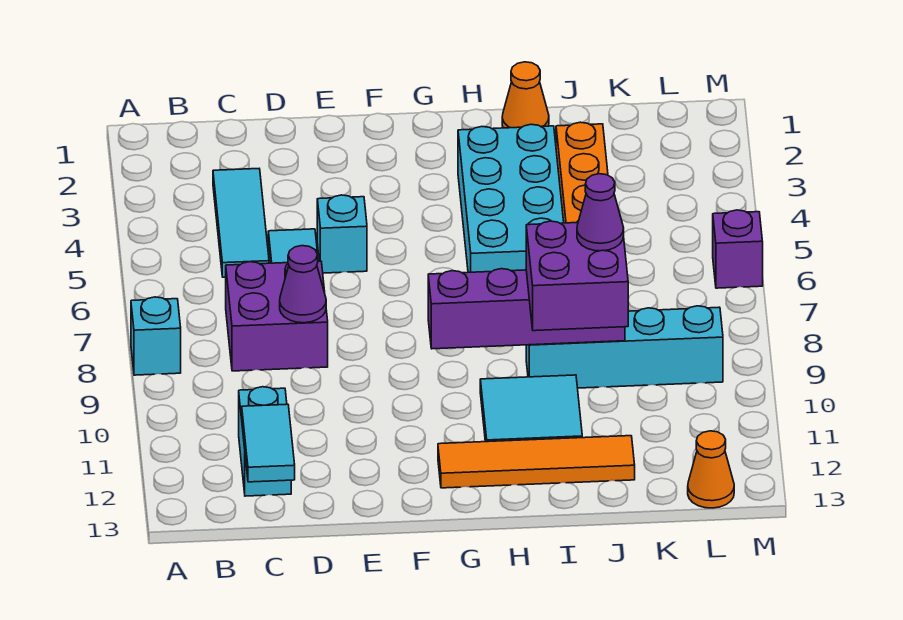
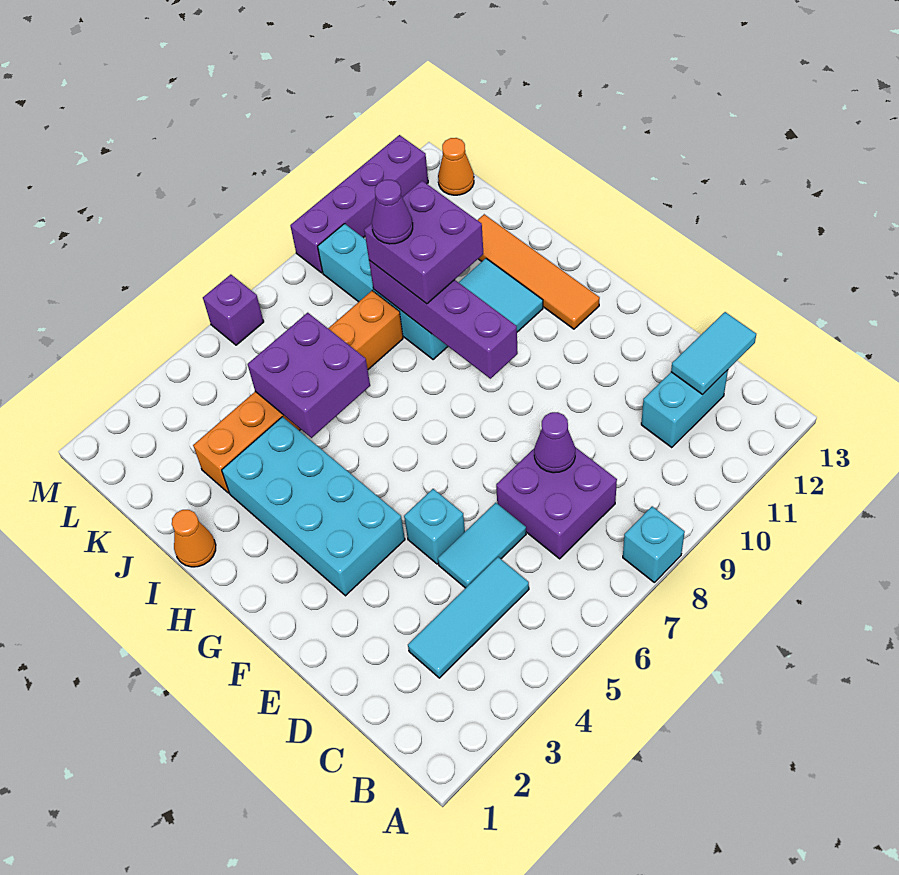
cyan brick H3:I6 level 1 -> cyan brick F3:I4 level 1
none -> purple brick I5:J6 level 2
none -> purple brick M9:M12 level 1

